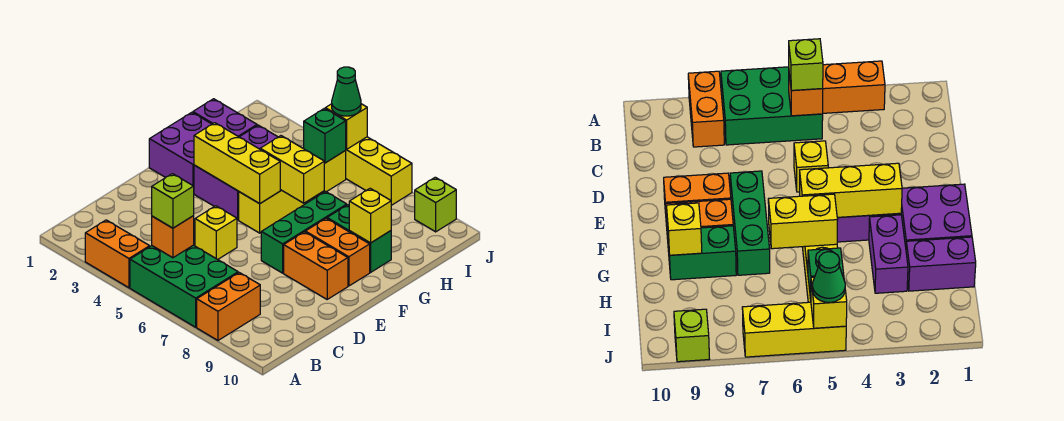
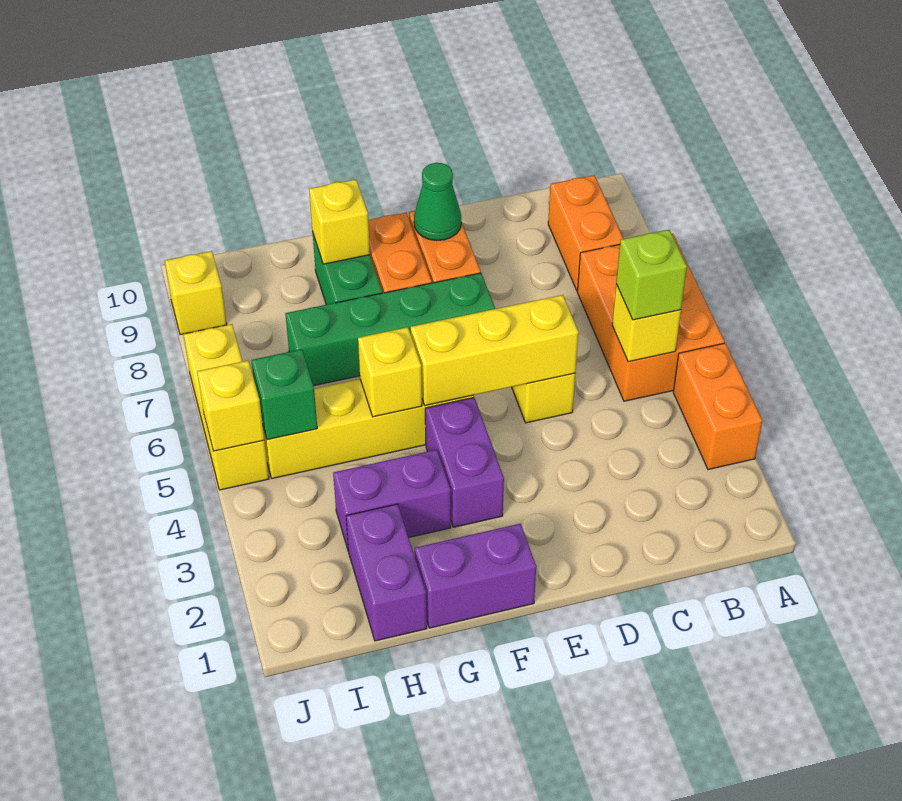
green brick A5:B7 level 1 -> orange brick A5:B7 level 1
orange brick A8:B8 level 1 -> orange brick B8:B9 level 1
orange brick B5 level 2 -> yellow brick B5 level 2
green brick E7:G7 level 1 -> green brick E7:H7 level 1
purple brick F1:G2 level 1 -> purple brick F1:G1 level 1
yellow brick F3:F5 level 2 -> yellow brick D5:F5 level 2
yellow brick G5:G6 level 2 -> yellow brick G5 level 2
green cone J5 level 3 -> green cone E9 level 2
lime brick J9 level 1 -> yellow brick J9 level 1

